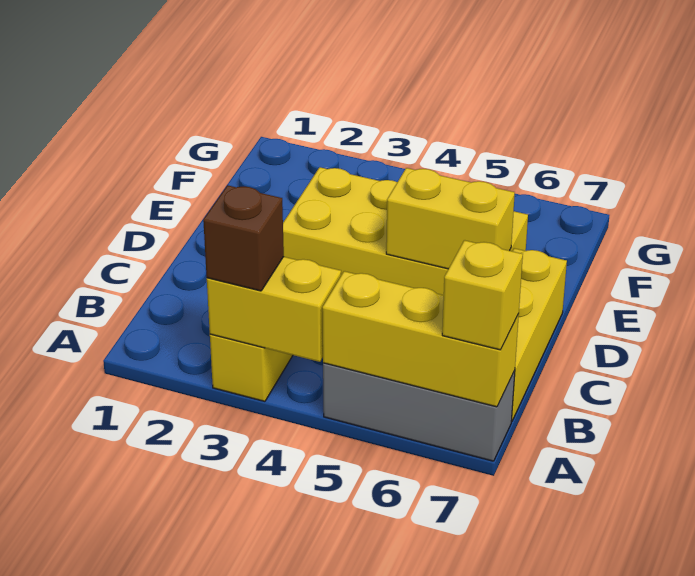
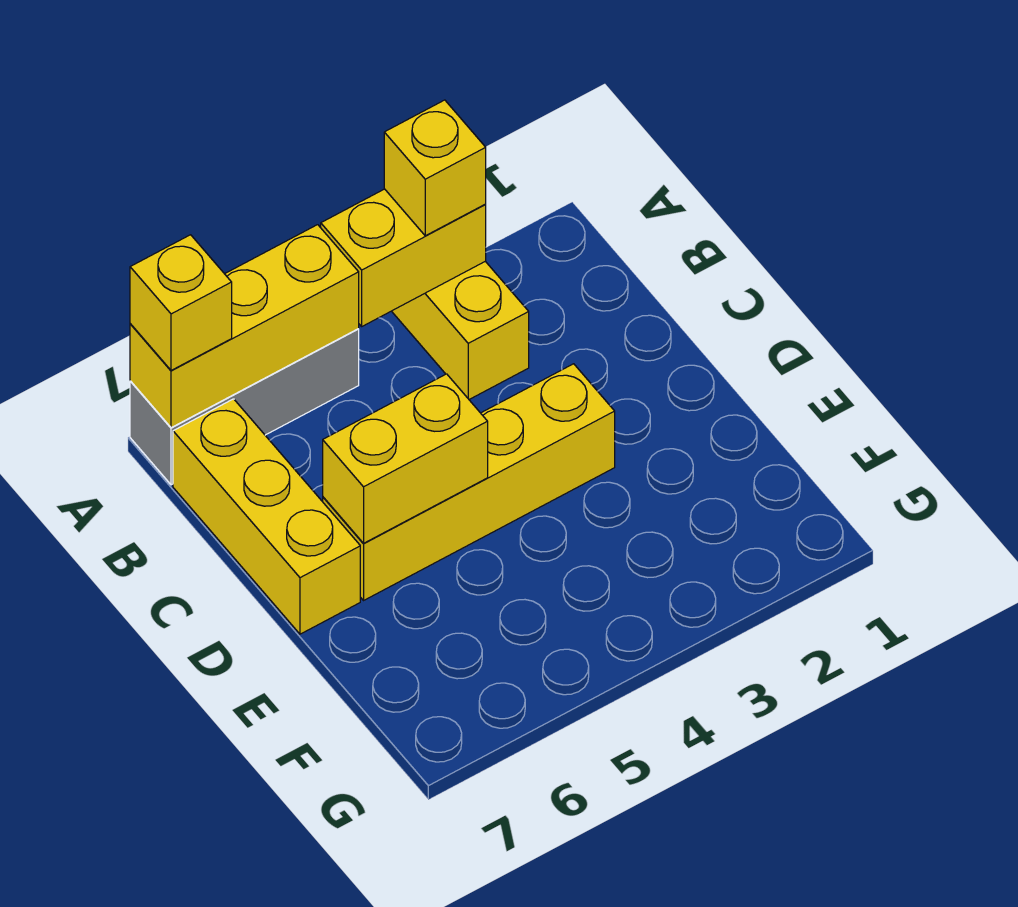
brown brick A3 level 3 -> yellow brick A3 level 3
yellow brick D3:E6 level 1 -> yellow brick D3:D6 level 1

